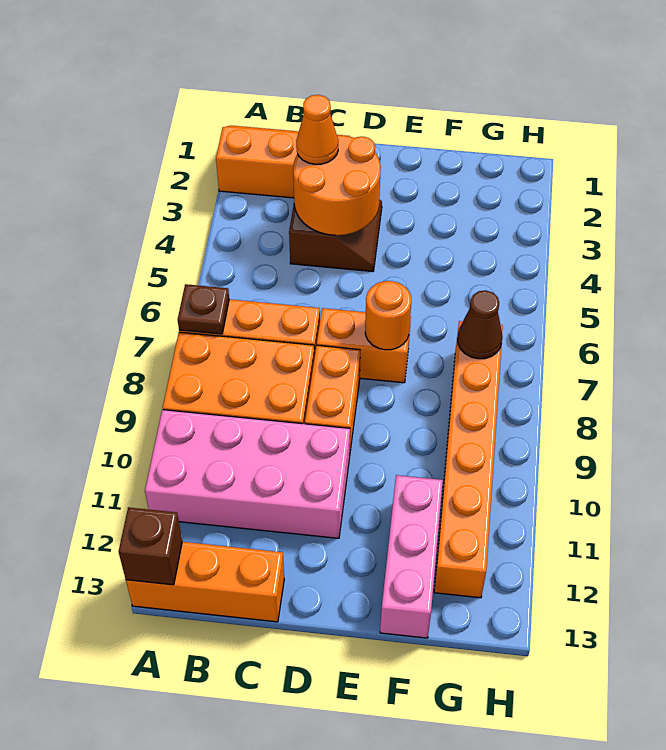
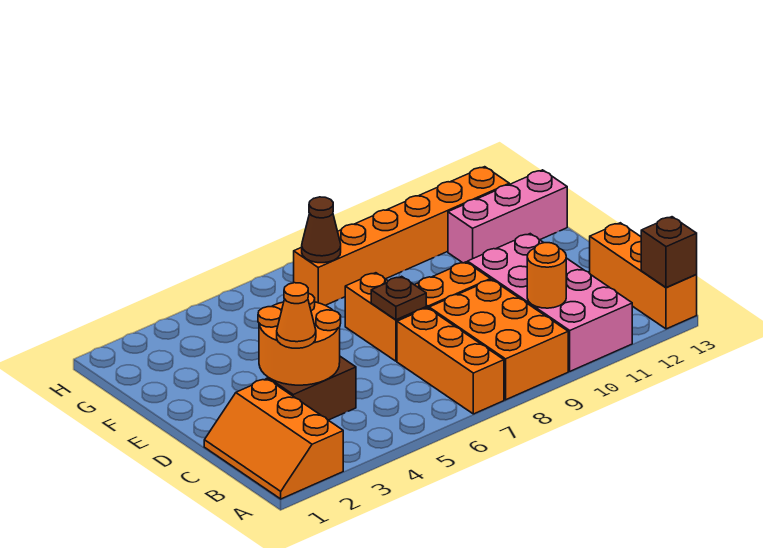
brown plate A7 level 2 -> brown plate D7 level 2
orange round brick E7 level 2 -> orange round brick B10 level 2

